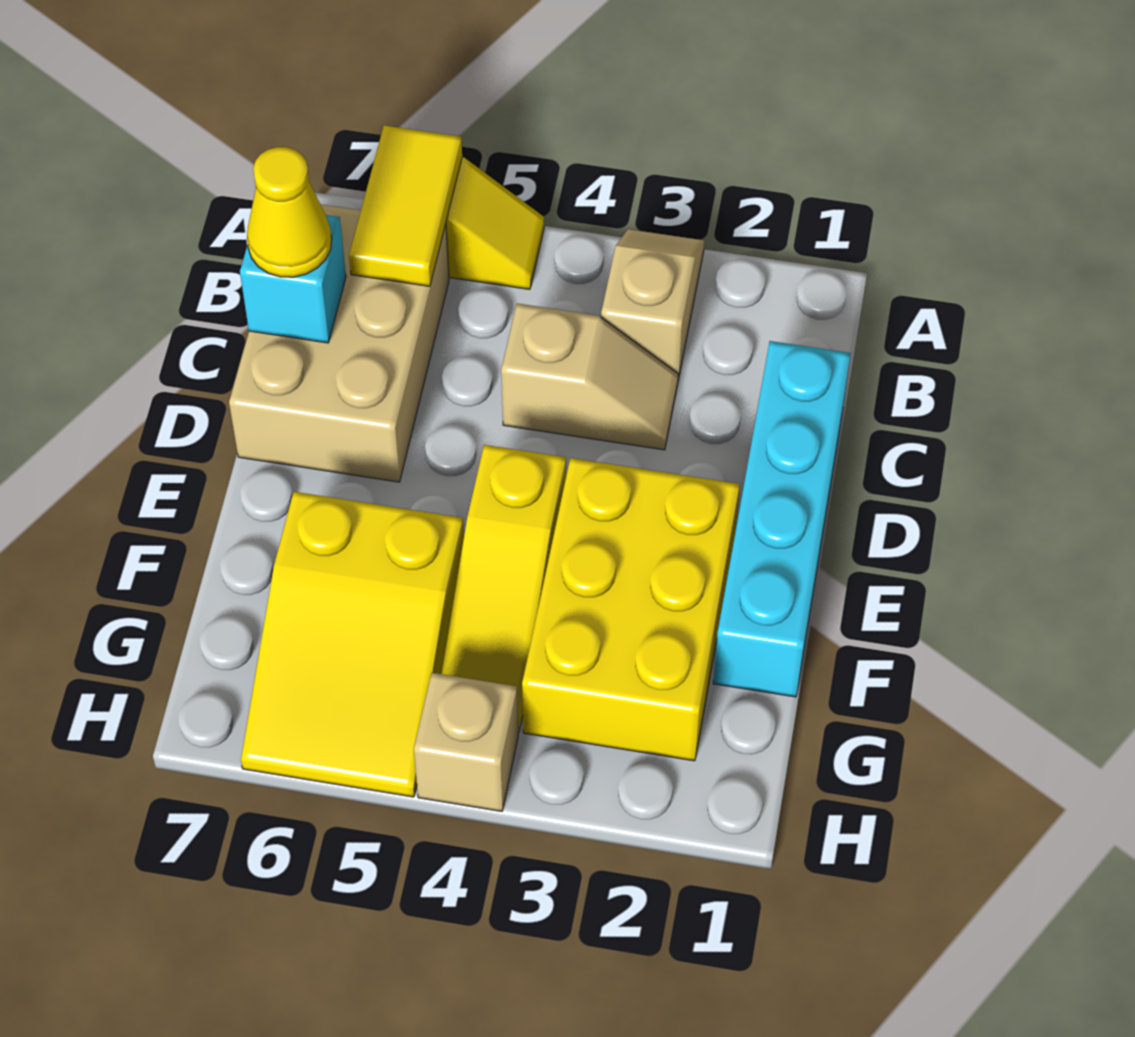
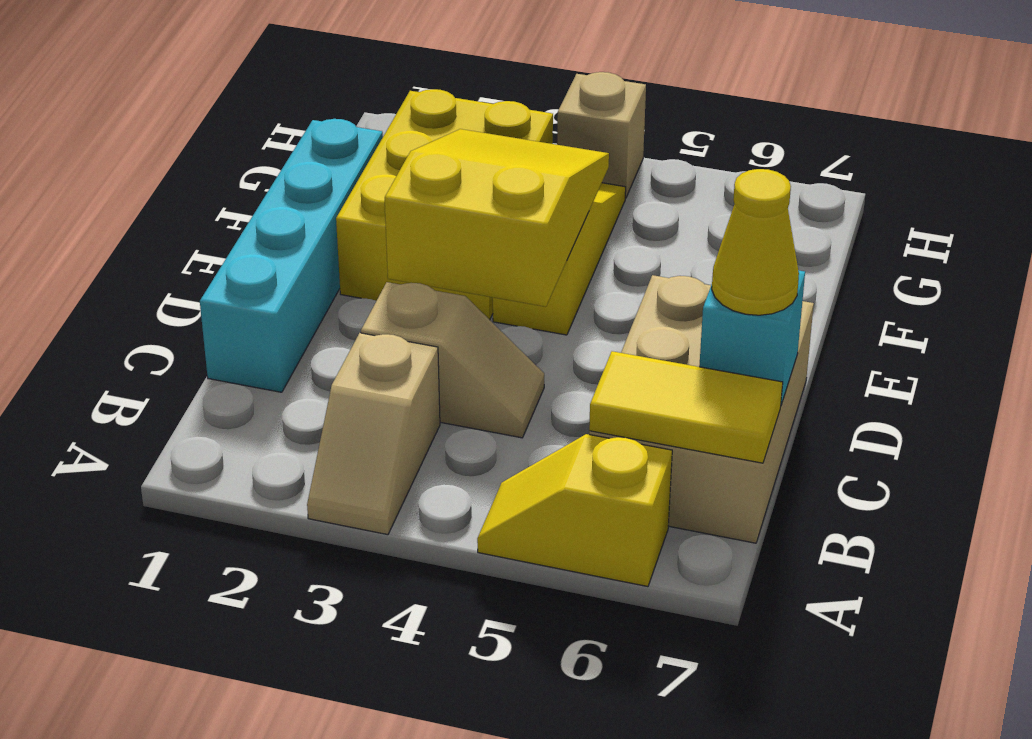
yellow tile A6:B6 level 2 -> yellow tile B6:B7 level 2
tan slope C3:C4 level 1 top 4 -> tan slope C3:C4 level 1 top 3
yellow slope F5:H6 level 1 top F -> yellow slope D3:F4 level 2 top D

